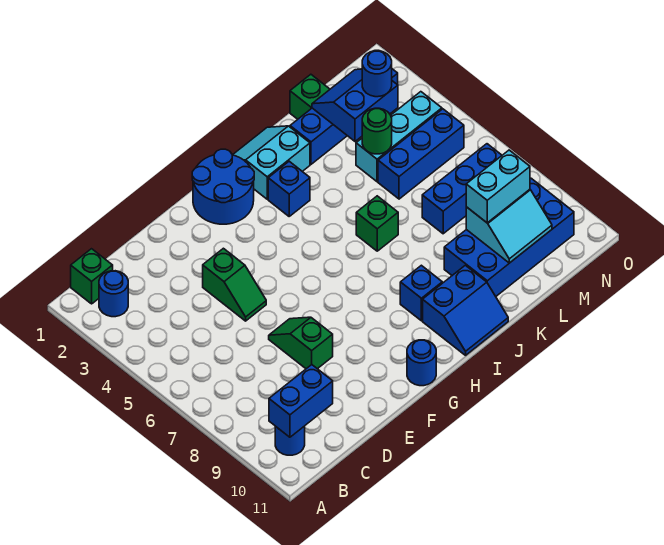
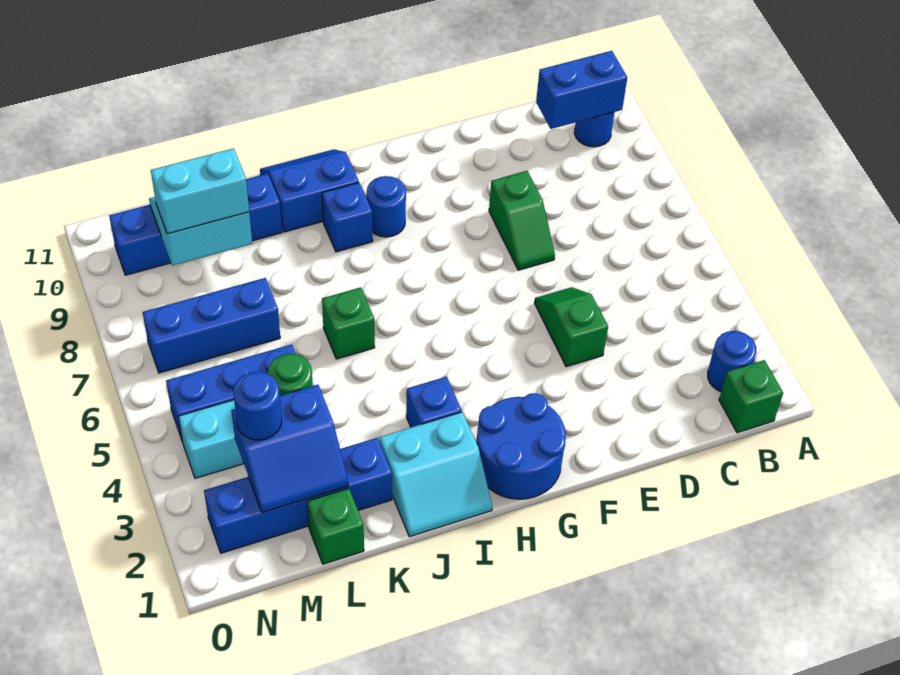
blue round brick G11 level 1 -> blue round brick H9 level 1
blue brick K9:N10 level 1 -> blue brick K10:N10 level 1

